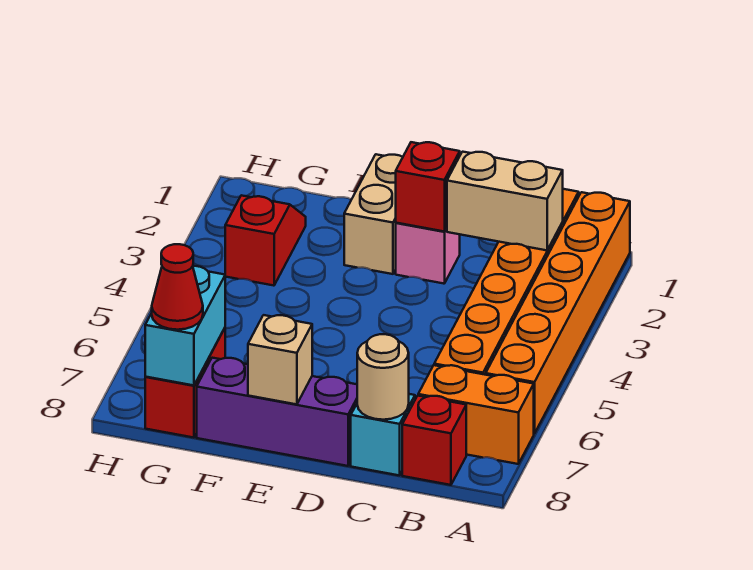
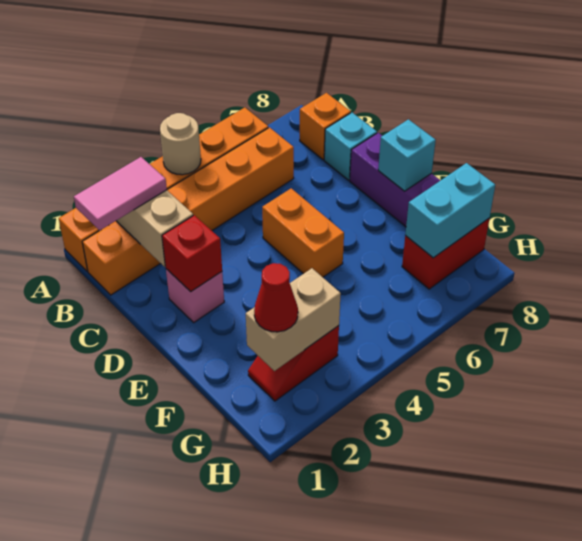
orange brick A7:B7 level 1 -> orange brick D5:E5 level 1
none -> pink tile B1:B2 level 3
red brick B8 level 1 -> orange brick B8 level 1
tan round brick C8 level 2 -> tan round brick A4 level 2
tan brick E1:E2 level 1 -> tan brick G2:G3 level 2
tan brick E8 level 2 -> cyan brick E8 level 2
red cone G8 level 3 -> red cone G2 level 3

